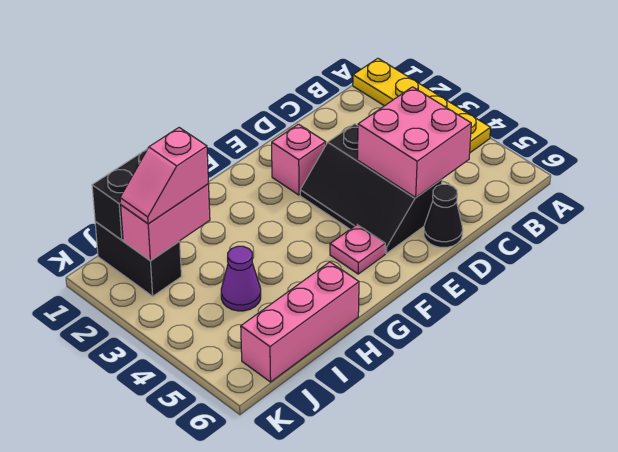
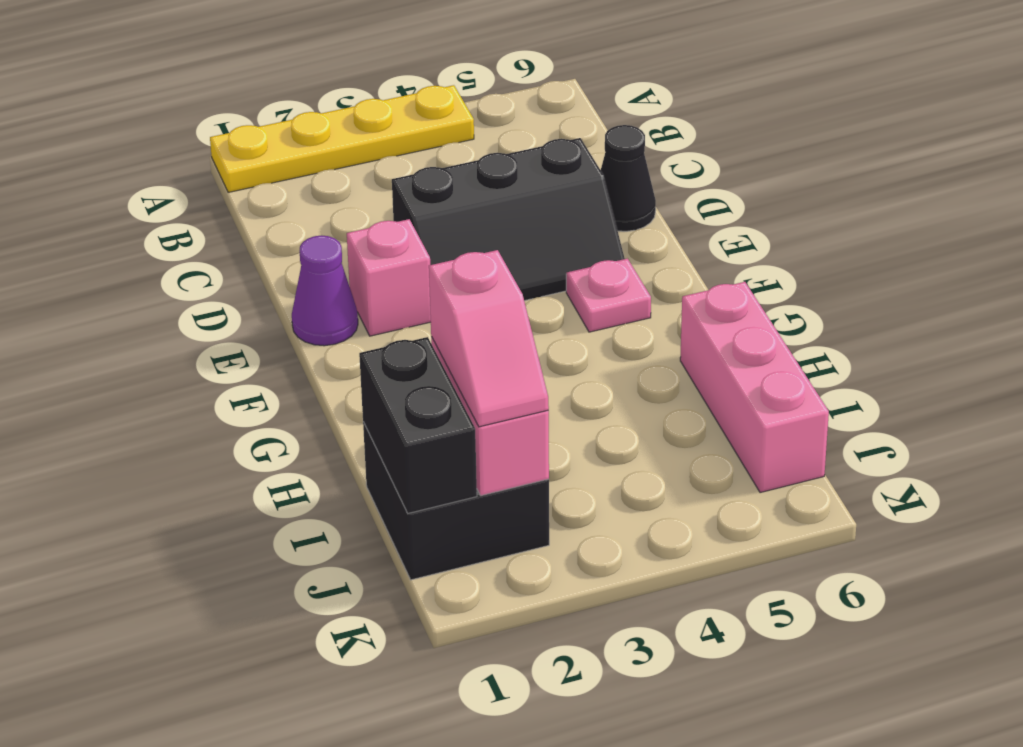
pink brick C4:D5 level 2 -> none
purple cone I4 level 1 -> purple cone E1 level 1
black brick J1:J2 level 1 -> black brick I1:J2 level 1

